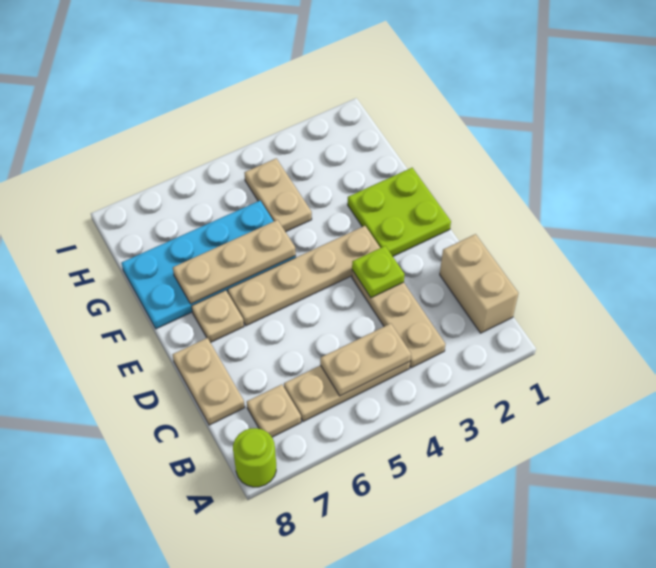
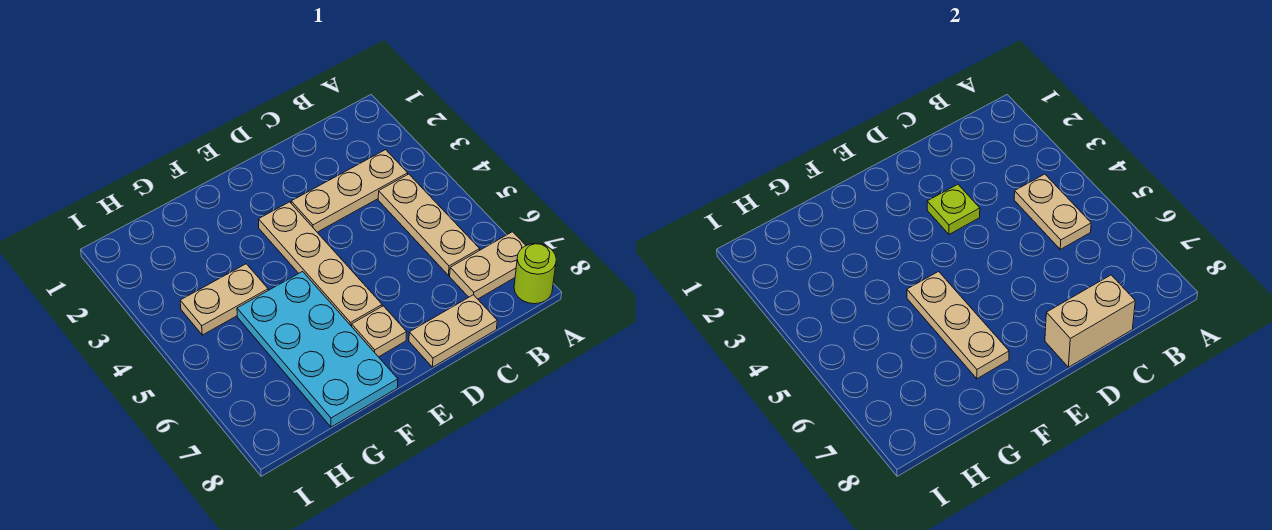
tan brick B1:C1 level 1 -> tan brick C8:D8 level 2
tan plate B7 level 1 -> tan plate A7:B7 level 1
lime plate E1:F2 level 1 -> none

